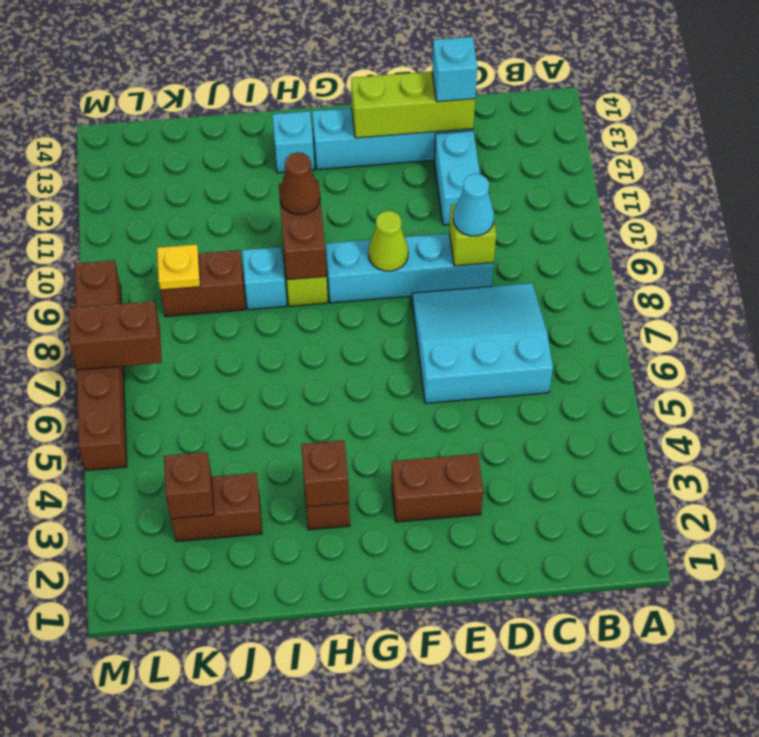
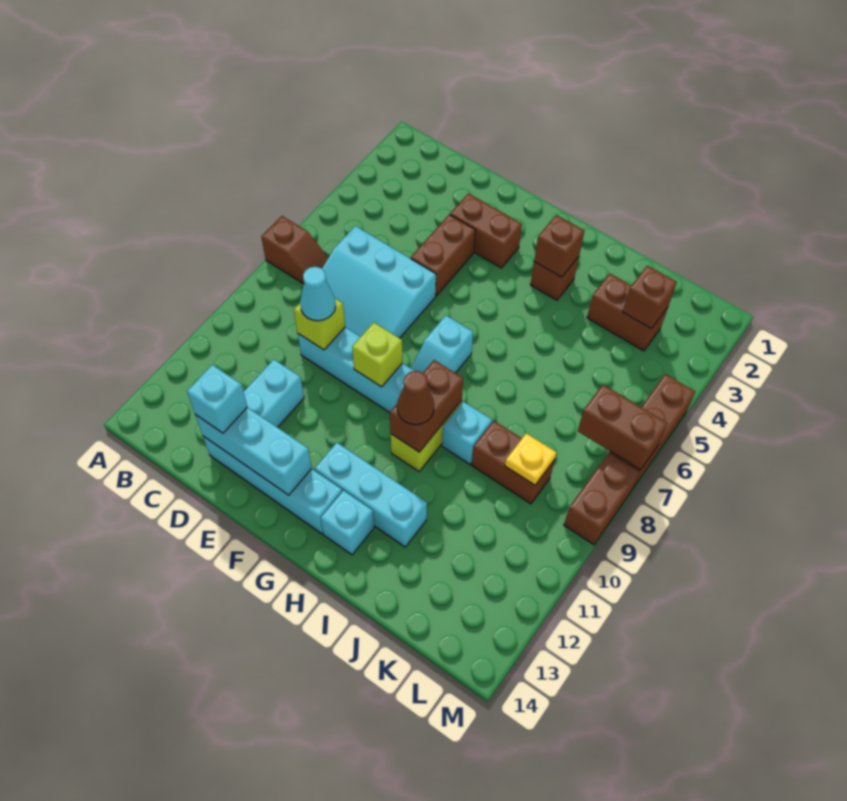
none -> brown slope A7:B7 level 1 top A
lime brick D13:F13 level 2 -> cyan brick D13:F13 level 2
none -> brown brick E4:E5 level 1
lime cone F9 level 2 -> lime brick F9 level 2
none -> cyan slope G7:G8 level 1 top 7
none -> cyan brick G12:I12 level 1

